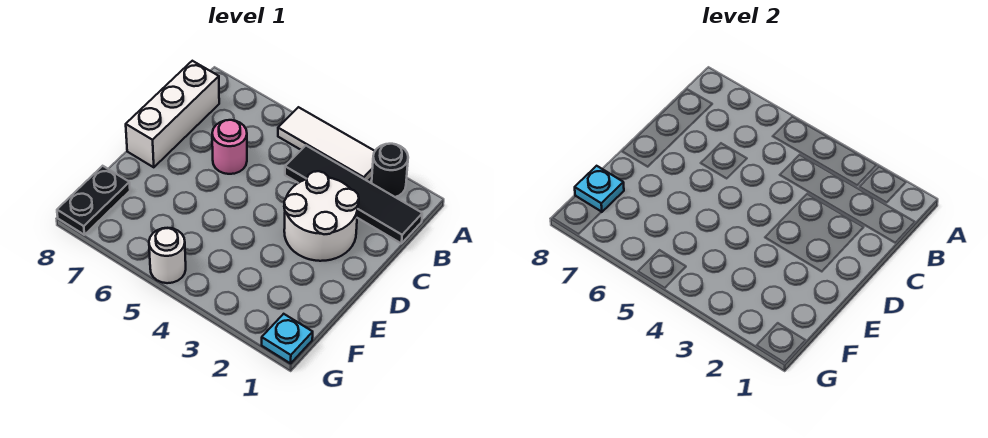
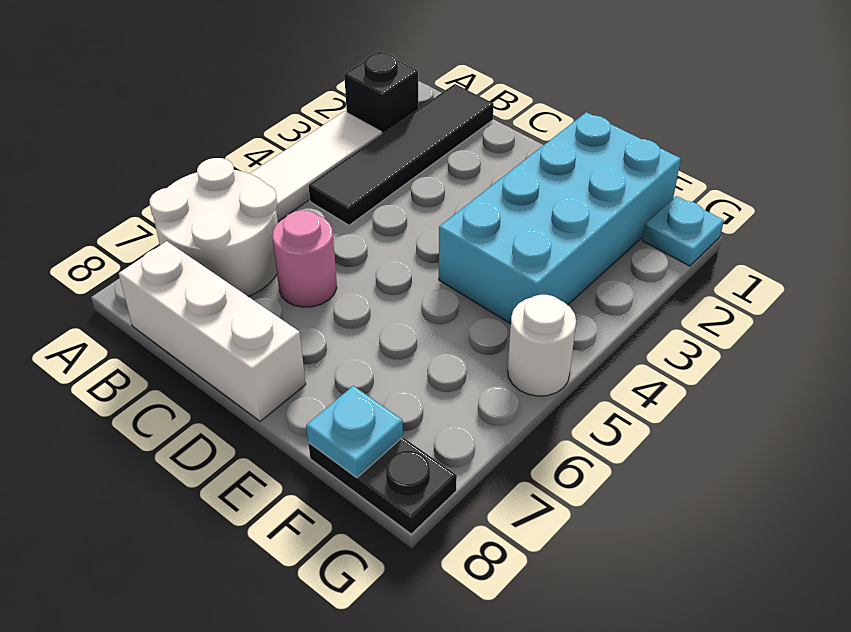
black round brick A2 level 1 -> black brick A2 level 1
white round brick C2:D3 level 1 -> white round brick A6:B7 level 1
none -> cyan brick E1:F4 level 1

